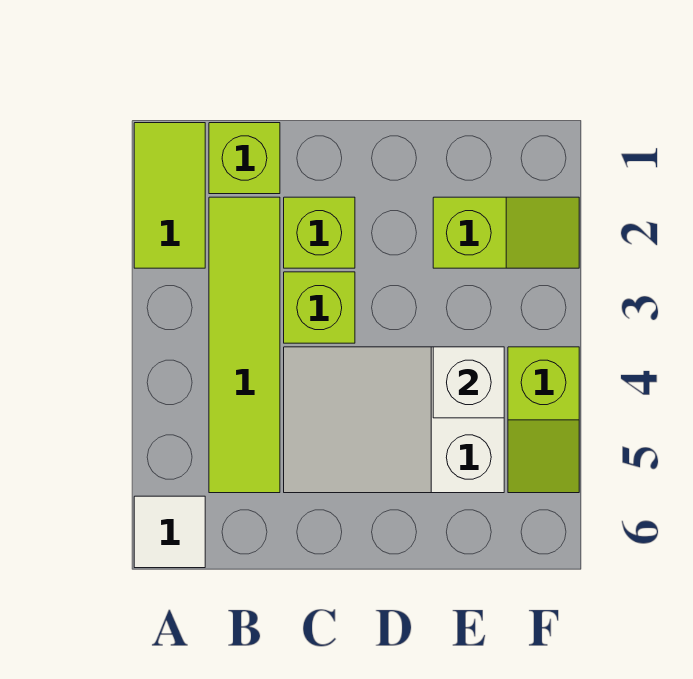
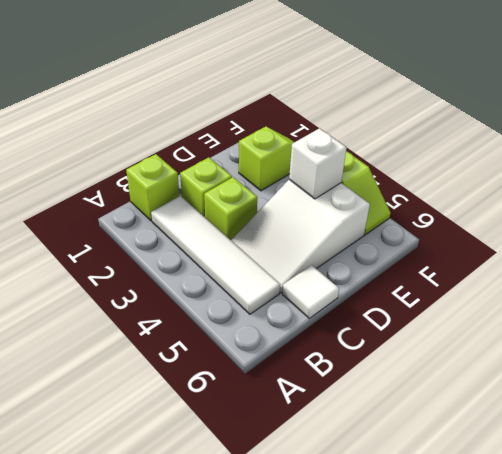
lime tile A1:A2 level 1 -> none
white tile A6 level 1 -> white tile C6 level 1
lime tile B2:B5 level 1 -> white tile B2:B5 level 1

